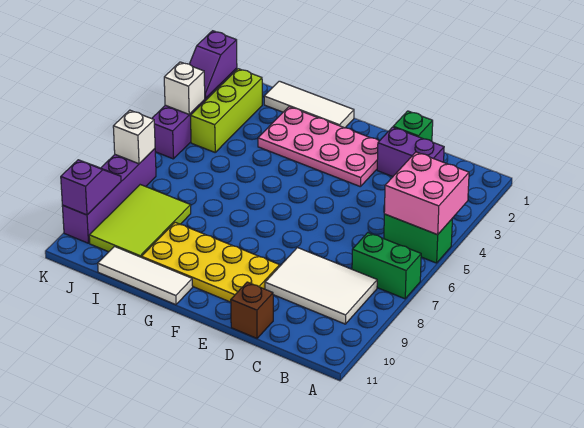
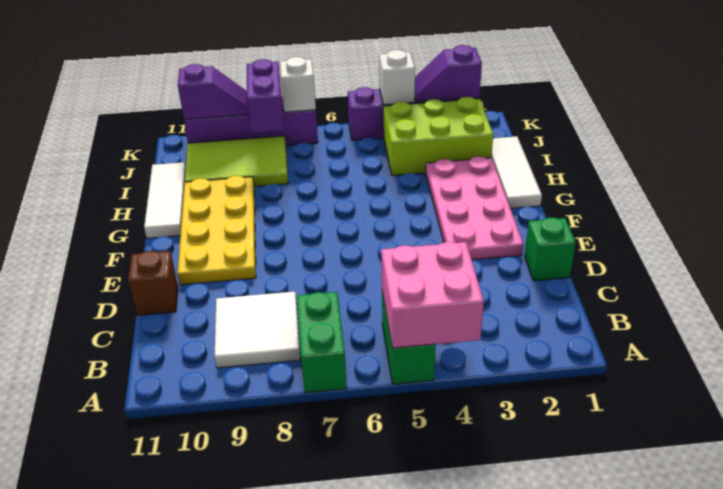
white tile B8:D9 level 1 -> white tile B8:C9 level 1
purple brick C2:D2 level 1 -> purple brick J8:K8 level 2
lime brick J2:J4 level 1 -> lime brick I2:J4 level 1

